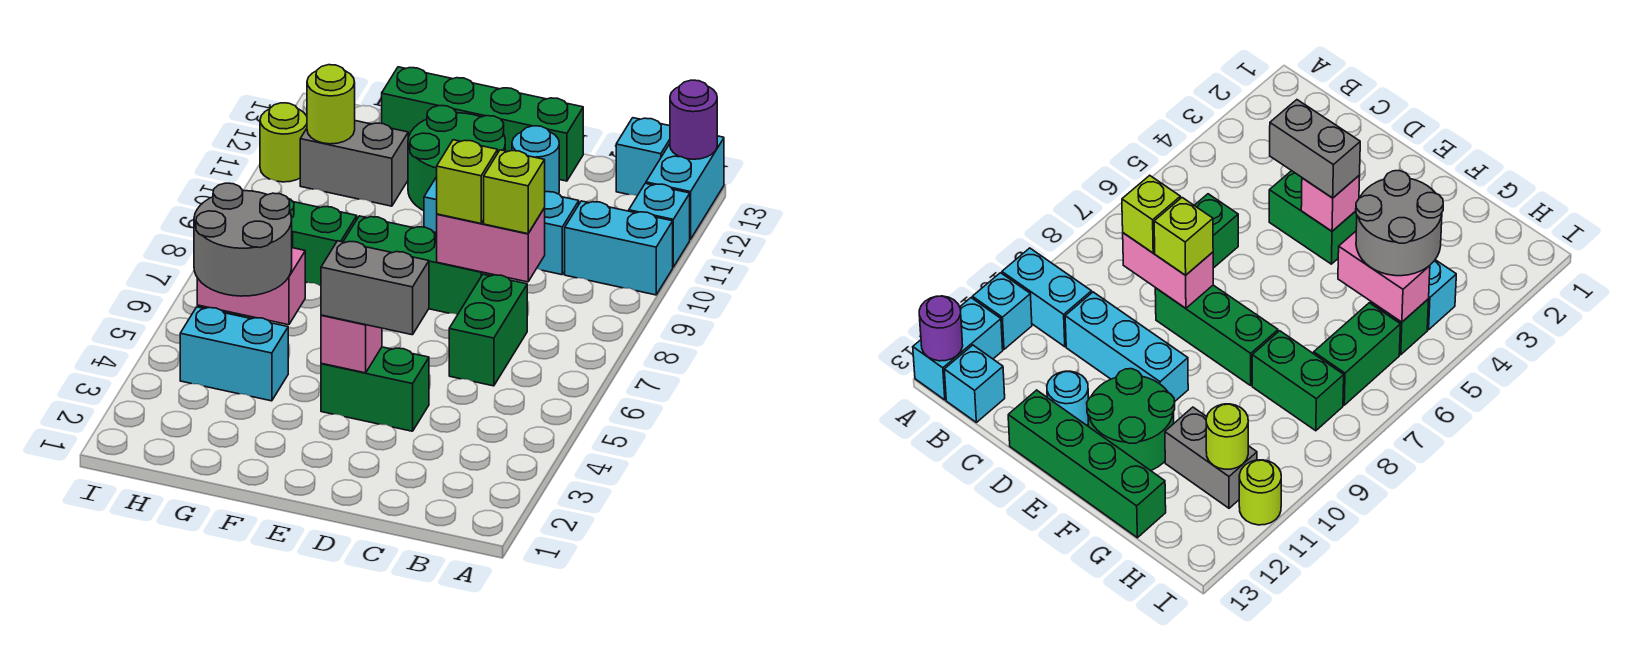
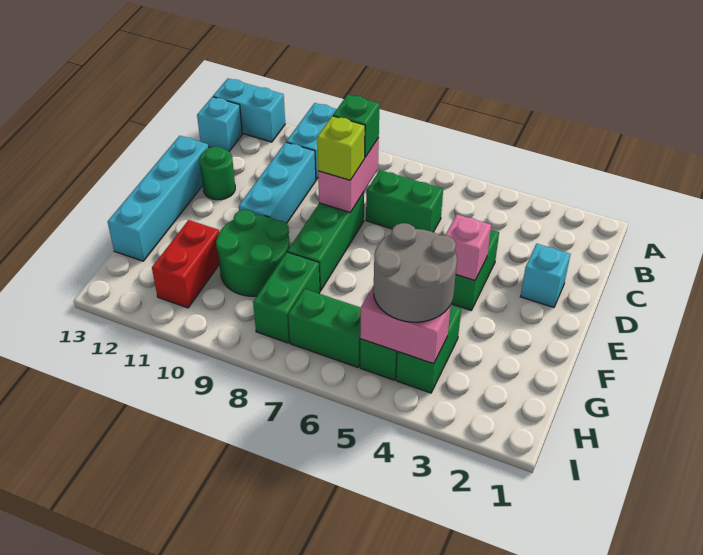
cyan brick A11 level 1 -> cyan brick D2 level 1
purple round brick A13 level 2 -> none
lime brick C8 level 3 -> green brick C8 level 3
grey brick D4:E4 level 3 -> none
cyan round brick D12 level 1 -> green round brick D12 level 1
green brick D13:G13 level 1 -> cyan brick D13:G13 level 1
green round brick E11:F12 level 1 -> green round brick F9:G10 level 1
cyan brick G4:H4 level 1 -> green brick G4:H4 level 1
pink brick G5:H5 level 2 -> pink brick H4:H5 level 2
grey brick G11:H11 level 1 -> red brick G11:H11 level 1
lime round brick H11 level 2 -> none
lime round brick I11 level 1 -> none

